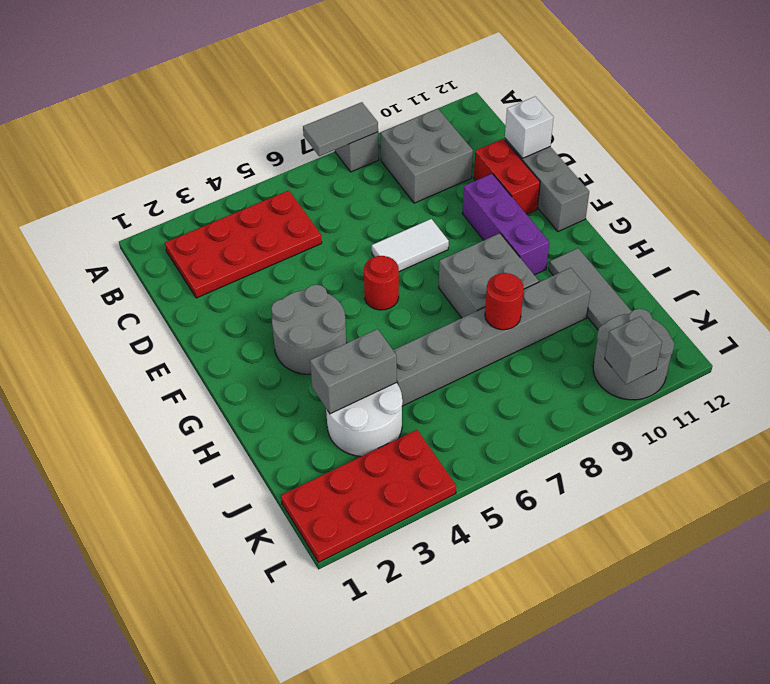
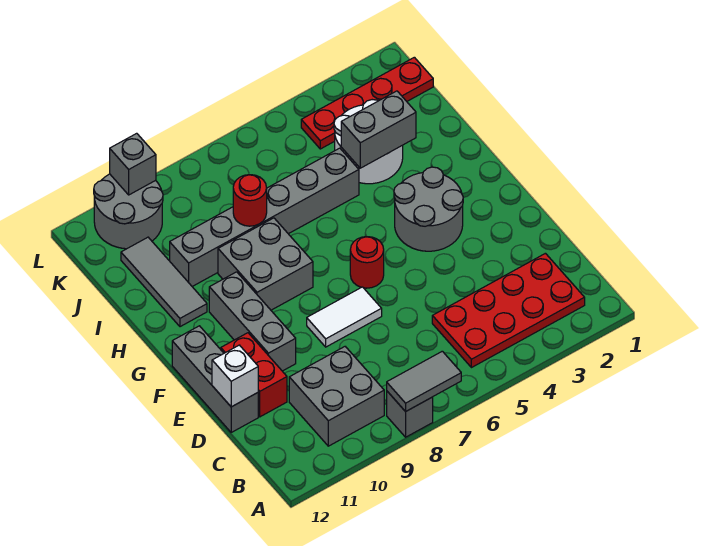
purple brick E10:G10 level 1 -> grey brick E10:G10 level 1
red plate K1:L4 level 1 -> red plate K1:K4 level 1

